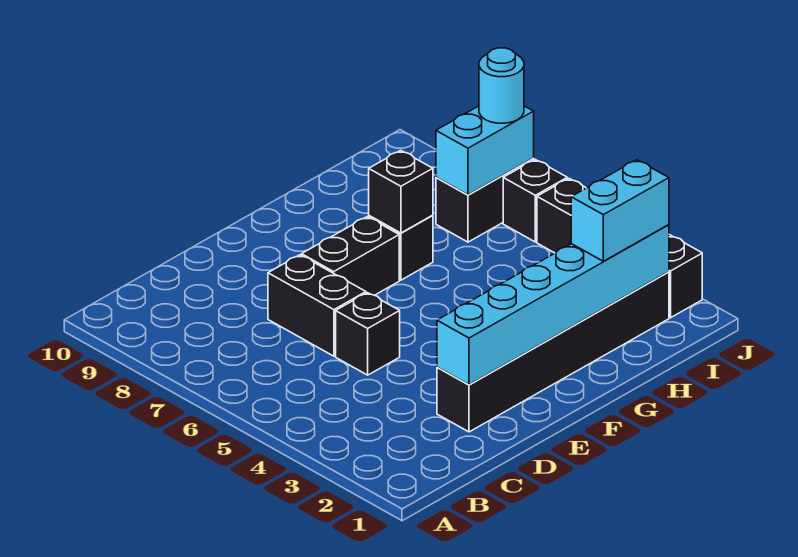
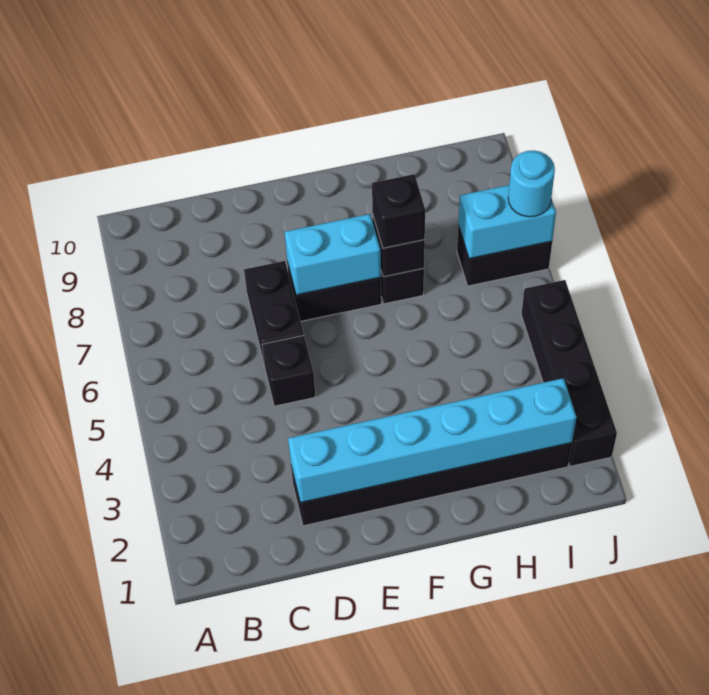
cyan brick H2:I2 level 3 -> cyan brick E7:F7 level 2
black brick J6 level 1 -> black brick G7 level 3

